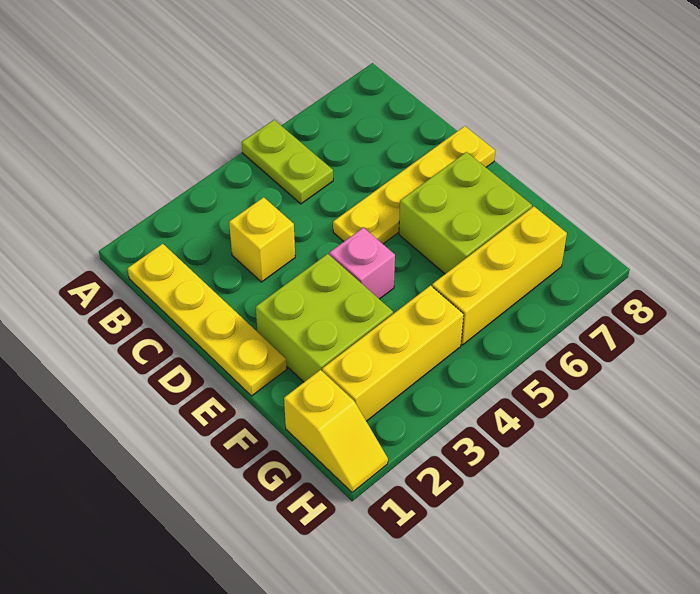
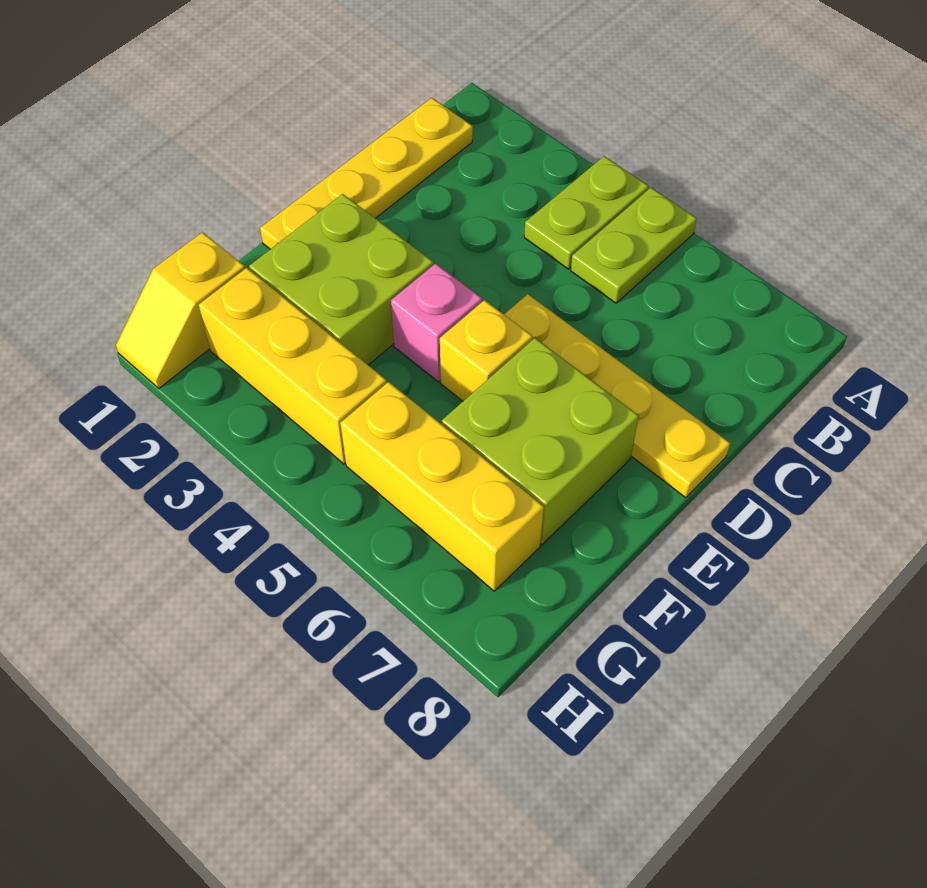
none -> lime plate A4:B4 level 1
yellow brick C3 level 1 -> yellow brick E5 level 1

